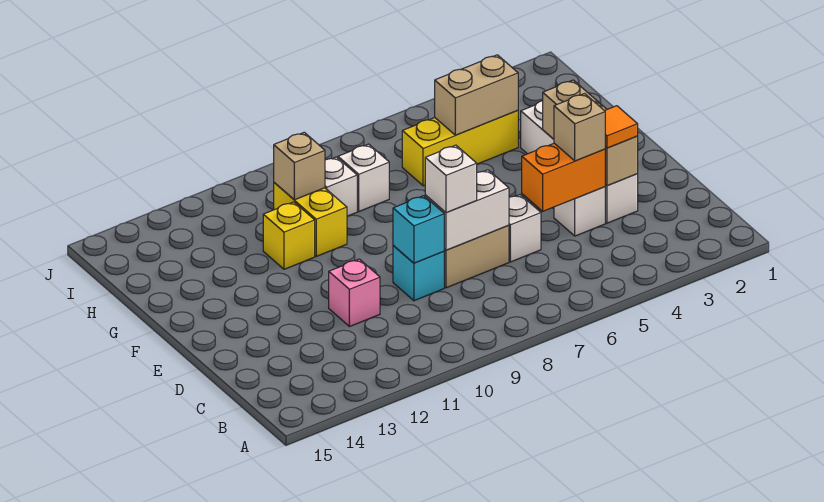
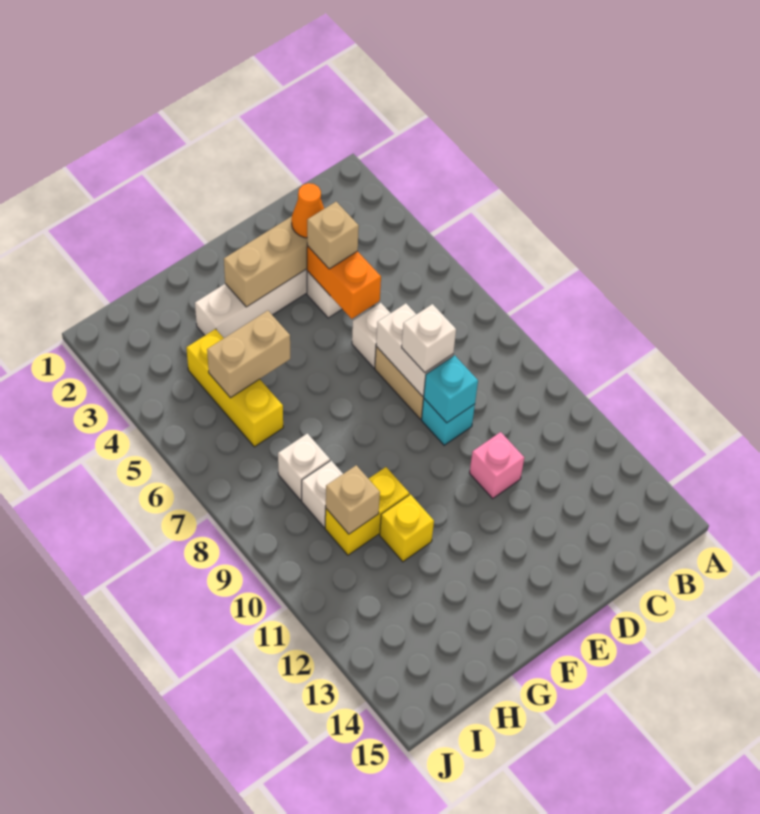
orange tile D3 level 3 -> orange cone D3 level 3
tan brick H4:H5 level 2 -> tan brick G5:H5 level 2

